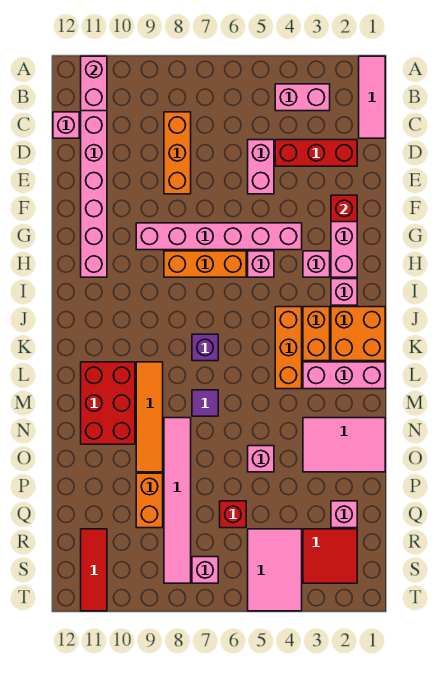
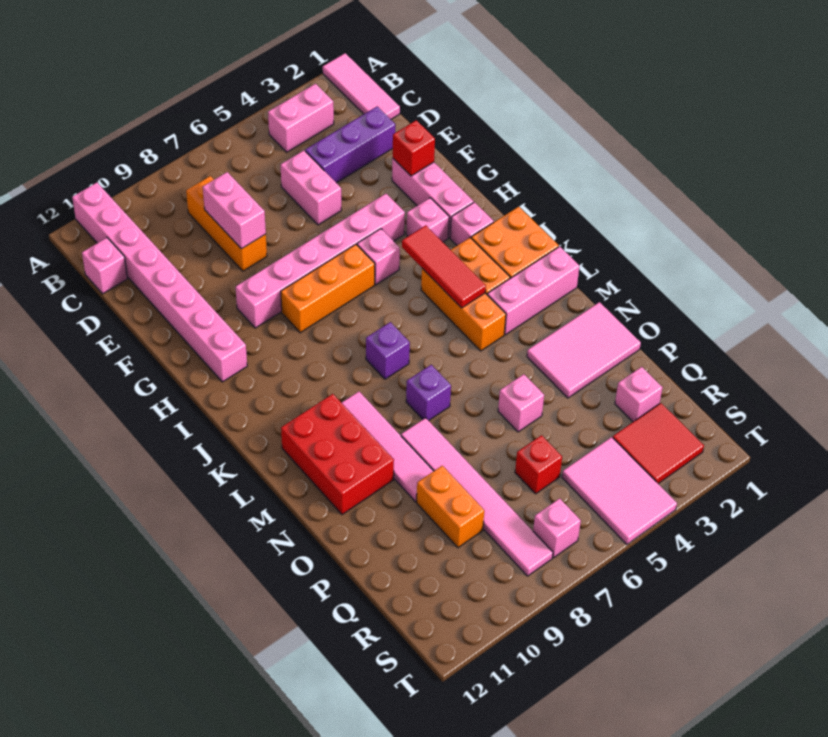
pink brick A11:B11 level 2 -> pink brick D8:E8 level 2
red brick D2:D4 level 1 -> purple brick D2:D4 level 1
orange tile L9:O9 level 1 -> pink tile L9:O9 level 1
purple tile M7 level 1 -> purple brick M7 level 1
red tile R11:T11 level 1 -> red tile I4:K4 level 2

